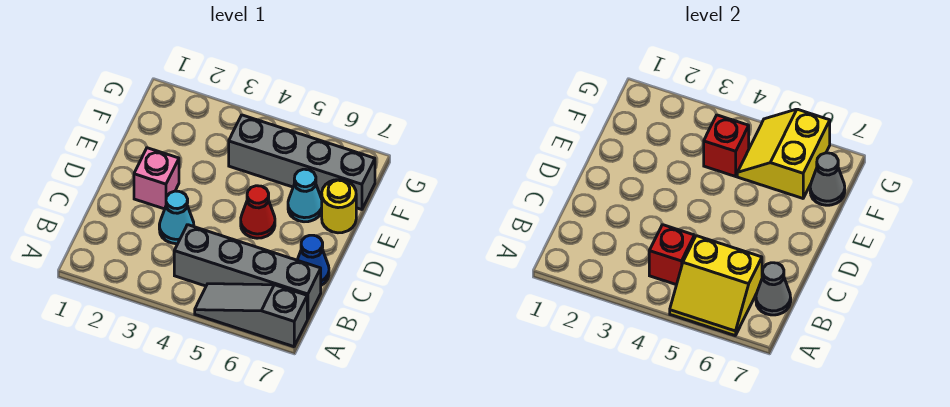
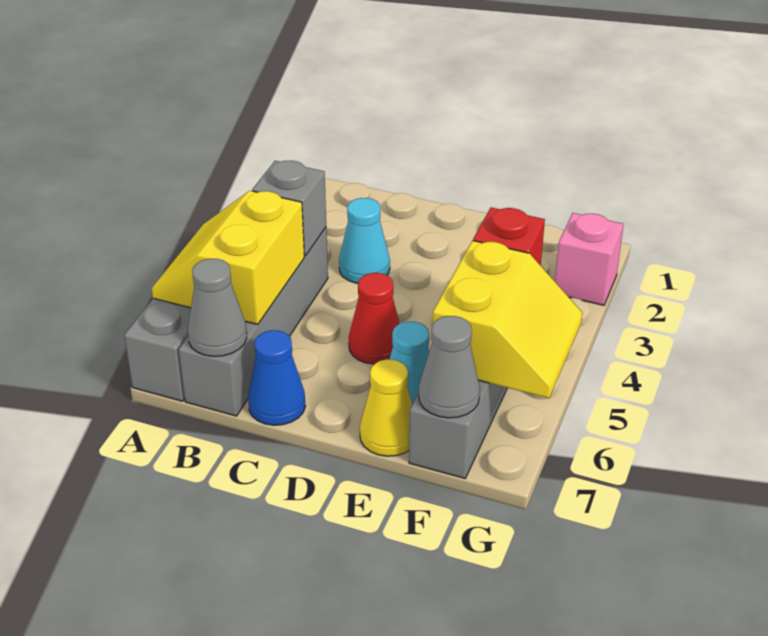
red brick B4 level 2 -> grey brick B4 level 2
pink brick D2 level 1 -> pink brick G2 level 1
yellow round brick E7 level 1 -> yellow cone E7 level 1
yellow slope F5:G6 level 2 top 6 -> yellow slope F5:G6 level 2 top F

